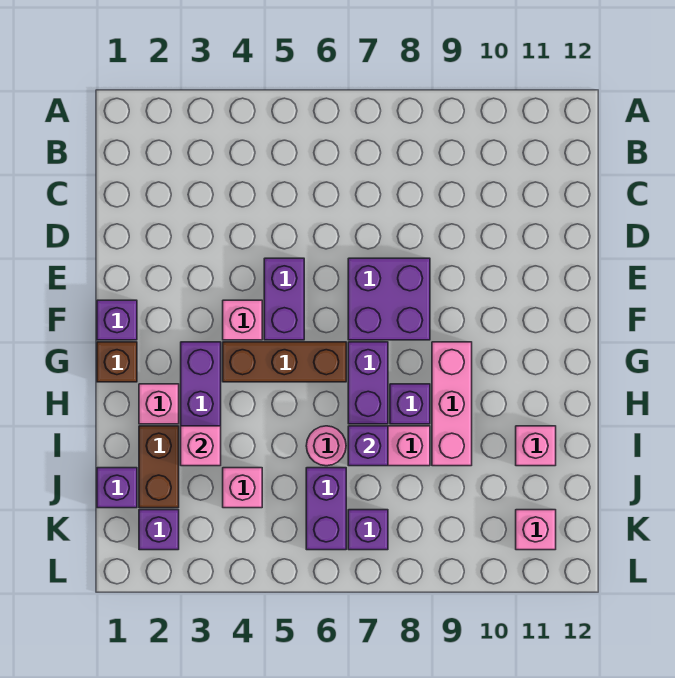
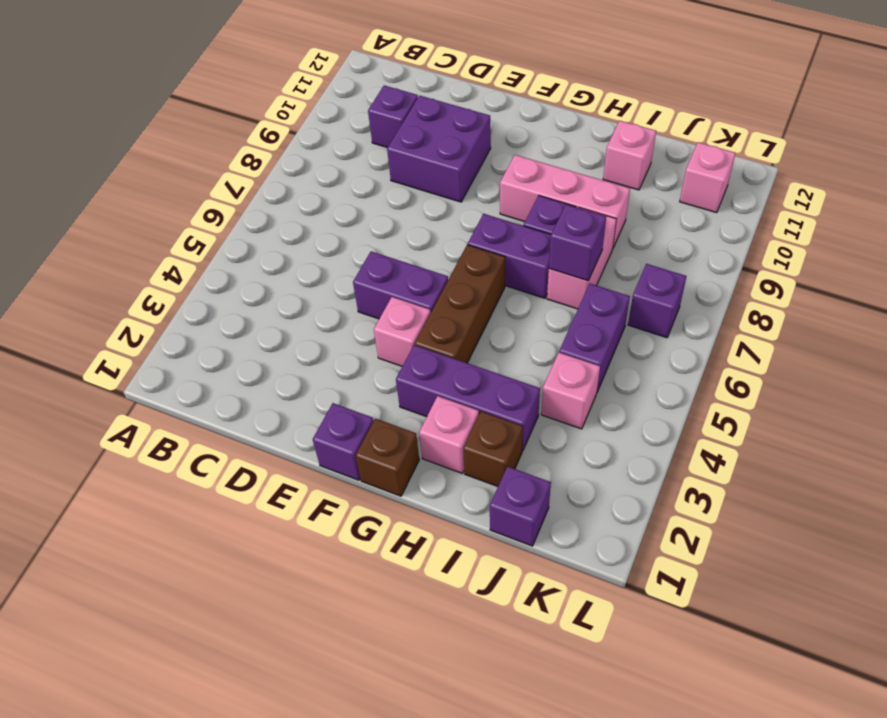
purple brick E7:F8 level 1 -> purple brick D9:E10 level 1
brown brick I2:J2 level 1 -> brown brick I2 level 1
pink brick I3 level 2 -> none
pink round brick I6 level 1 -> none
purple brick J6:K6 level 1 -> purple brick J5:J6 level 1
purple brick K2 level 1 -> purple brick C10 level 1

